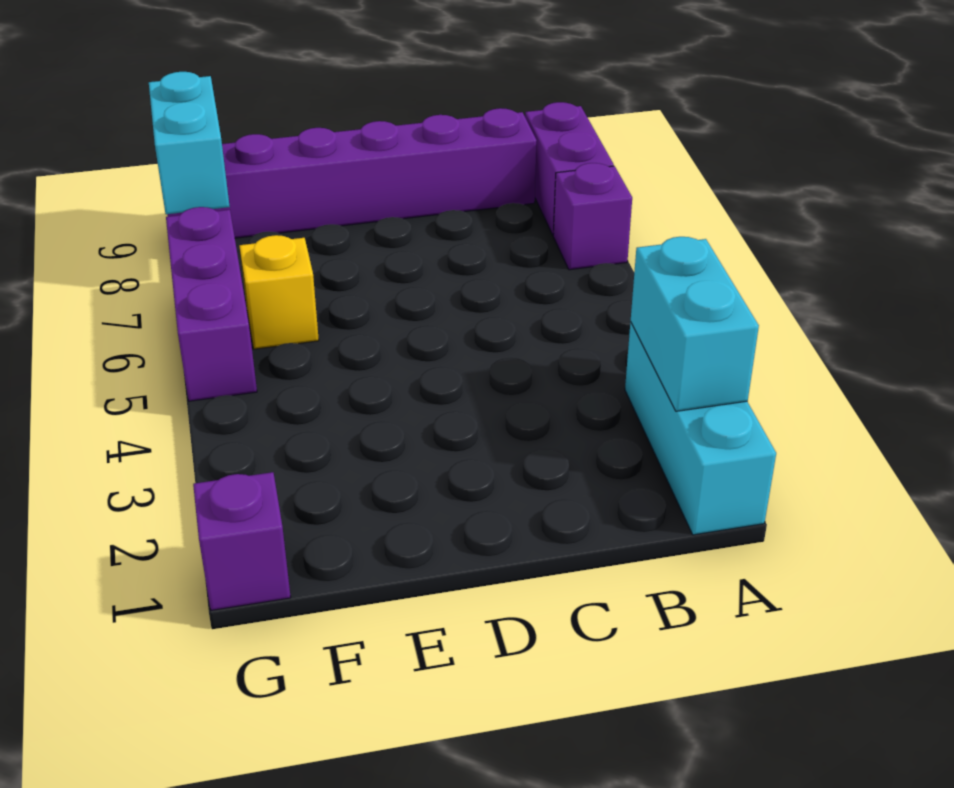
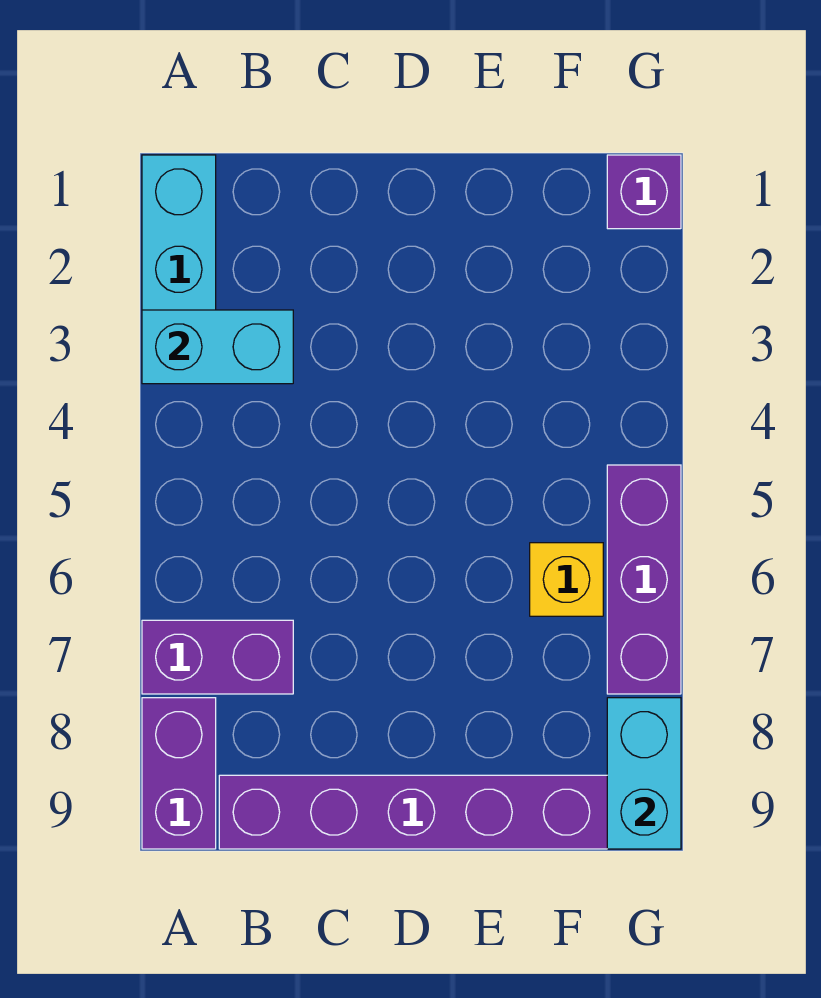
cyan brick A2:A3 level 2 -> cyan brick A3:B3 level 2
purple brick A7 level 1 -> purple brick A7:B7 level 1

